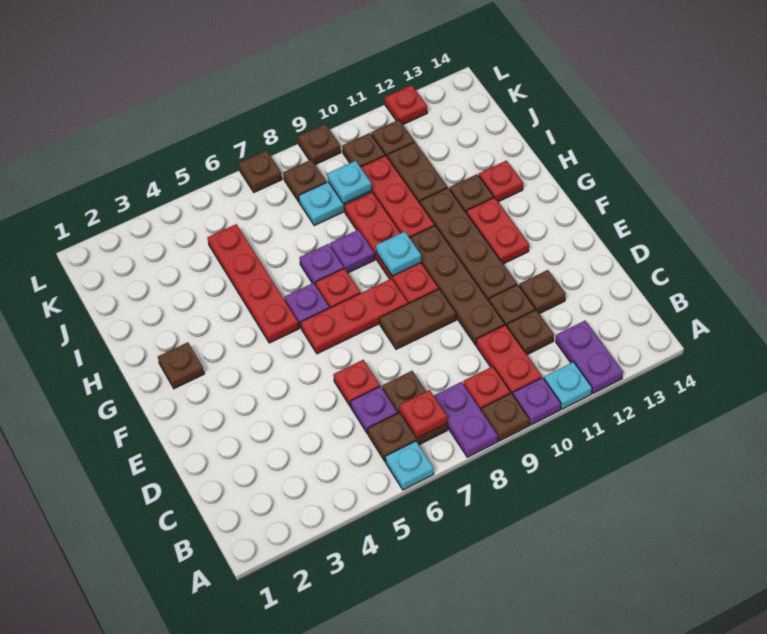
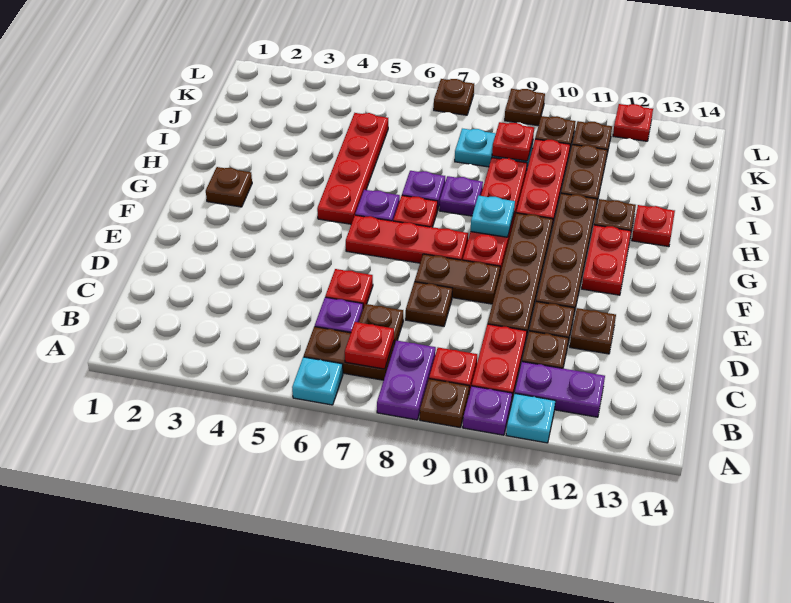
purple plate A12:B12 level 1 -> purple plate B11:B12 level 1
cyan plate J9 level 2 -> red plate J9 level 2
brown plate K8 level 1 -> brown plate D8 level 1

